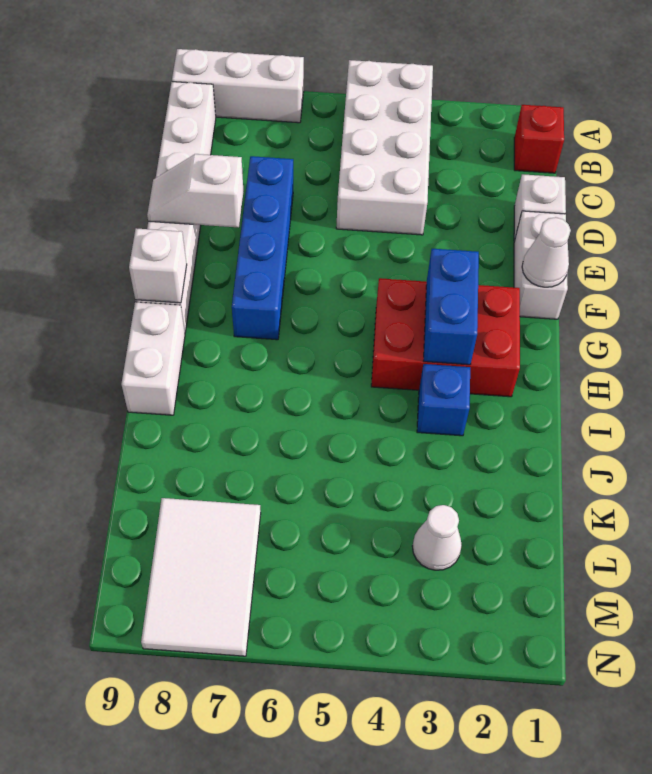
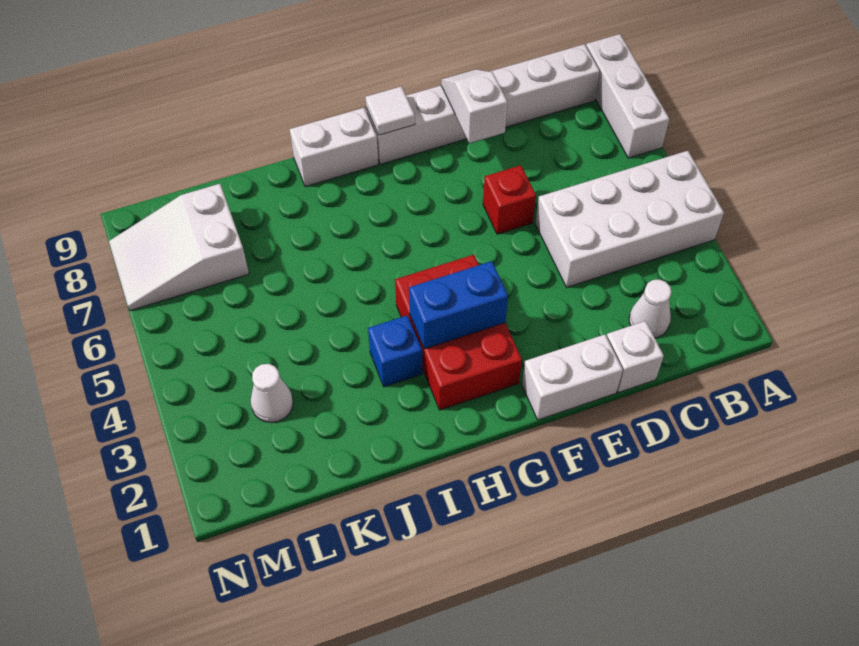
red brick B1 level 1 -> red brick E6 level 1
blue brick D7:G7 level 1 -> none
white cone F1 level 2 -> white cone C2 level 1
white brick G9 level 2 -> white tile G9 level 2
white tile L7:N8 level 1 -> white slope L7:N8 level 1 top L

